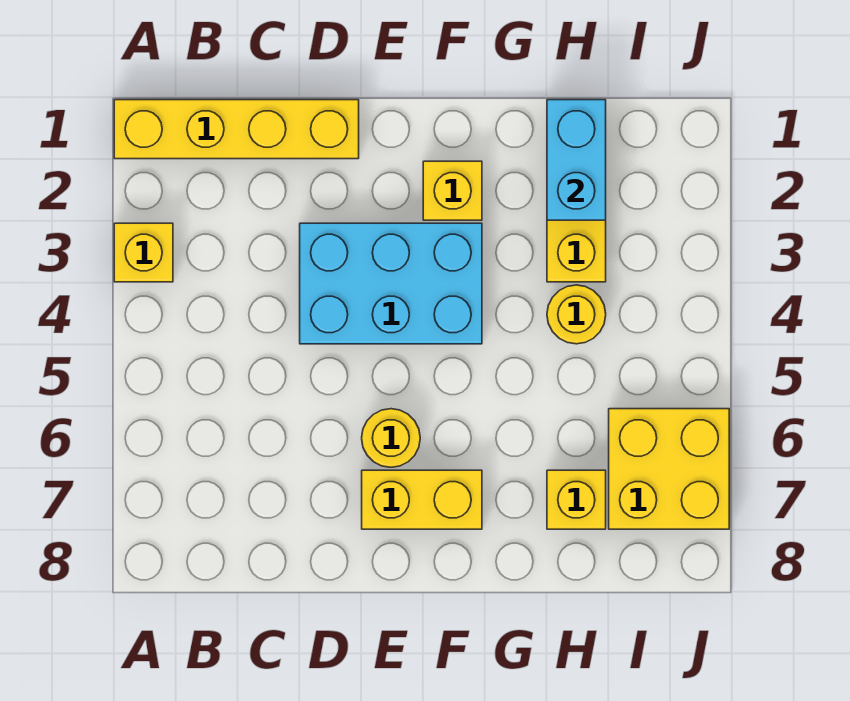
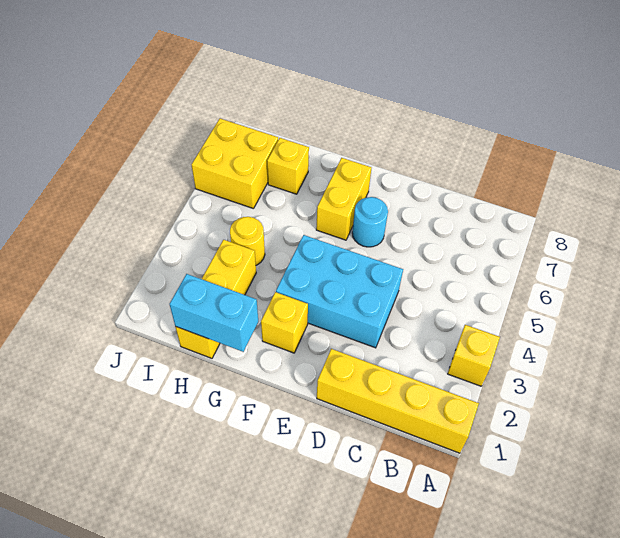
yellow round brick E6 level 1 -> cyan round brick E6 level 1
yellow brick E7:F7 level 1 -> yellow brick F6:F7 level 1
cyan brick H1:H2 level 2 -> cyan brick G1:H1 level 2

